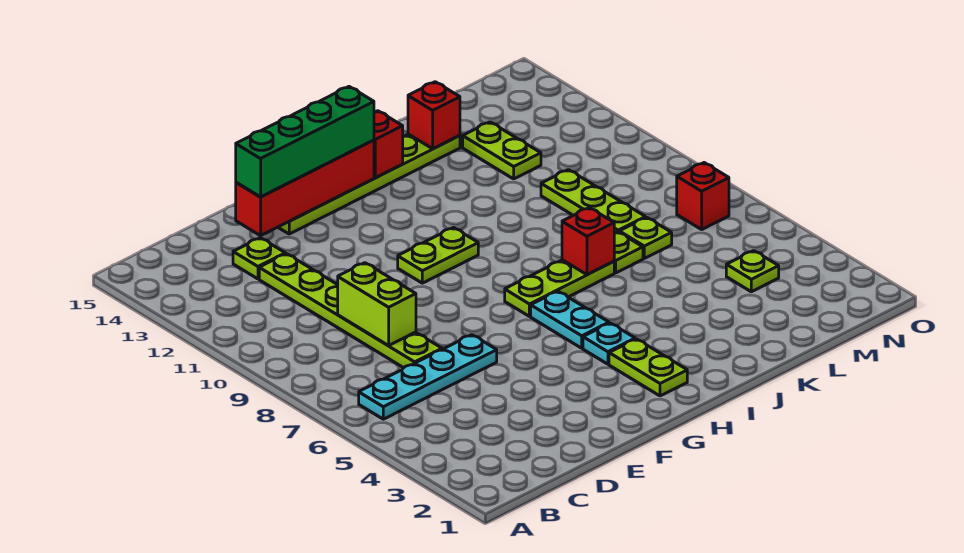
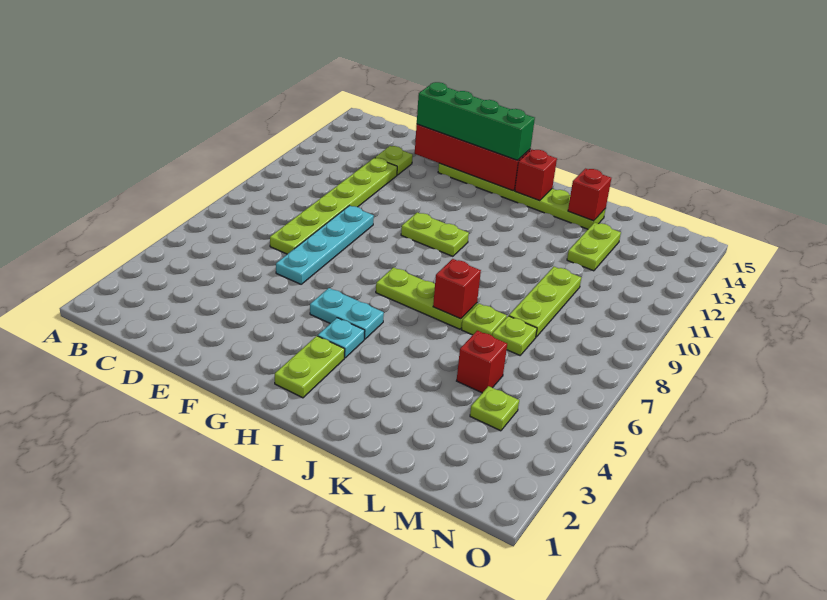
cyan plate B6:E6 level 1 -> cyan plate E6:E9 level 1
lime brick D8:D9 level 2 -> none
cyan plate H5:H6 level 1 -> cyan plate G5:H5 level 1
red brick N7 level 1 -> red brick L5 level 1

